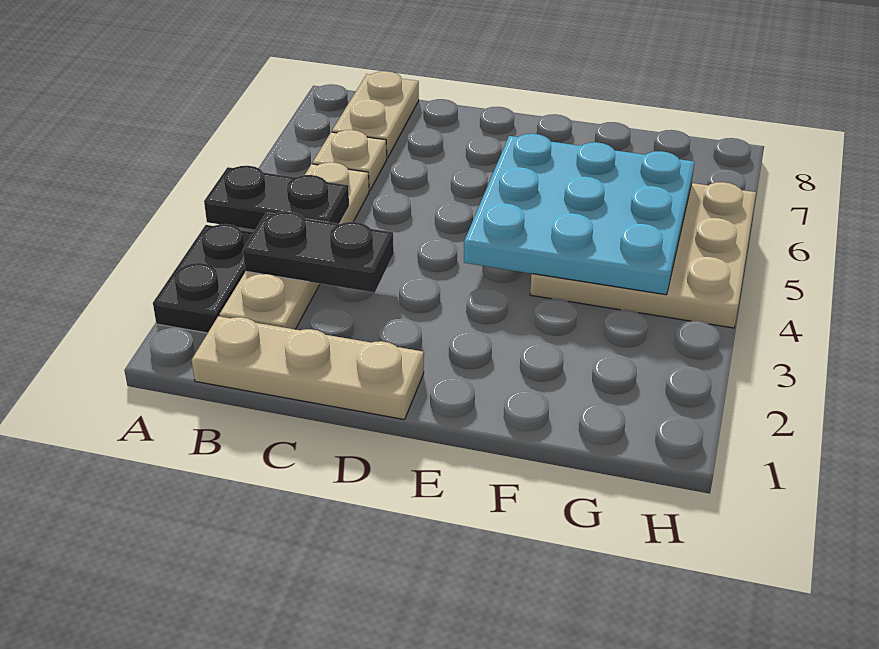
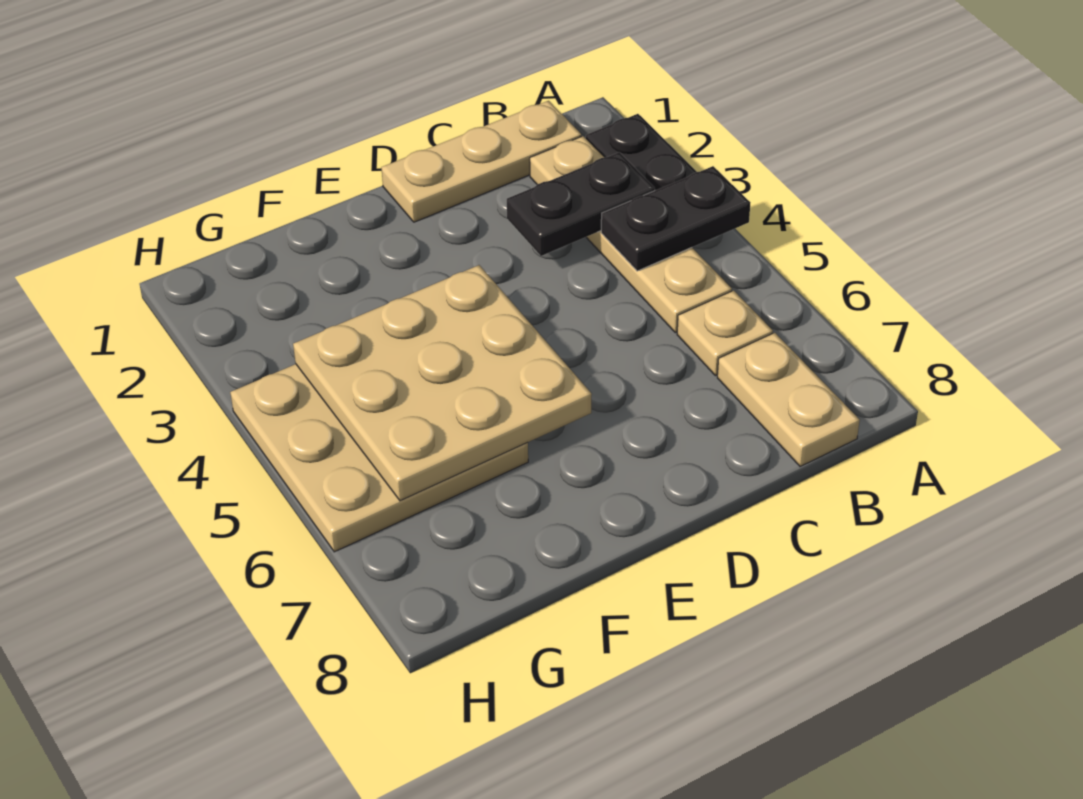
cyan plate E4:G6 level 2 -> tan plate E4:G6 level 2

